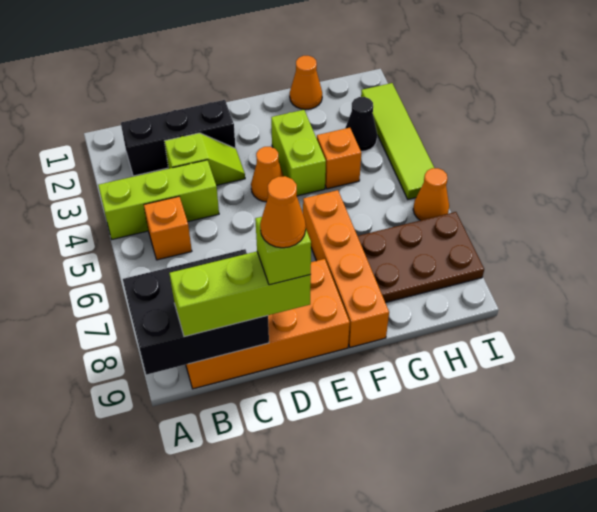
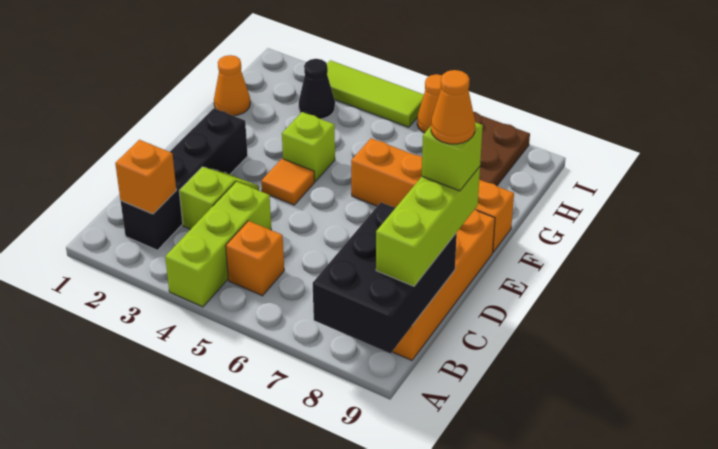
black brick B2:D2 level 1 -> black brick B2:E2 level 1
orange cone E4 level 1 -> orange tile E4 level 1
lime brick F3:F4 level 1 -> lime brick F4 level 1
orange brick G4 level 1 -> orange brick B2 level 2
lime tile I2:I5 level 1 -> lime tile I3:I5 level 1

